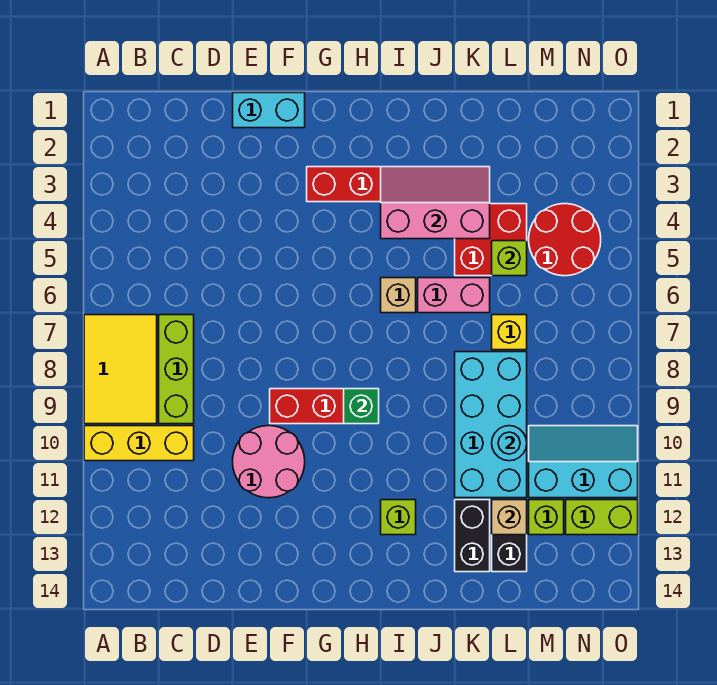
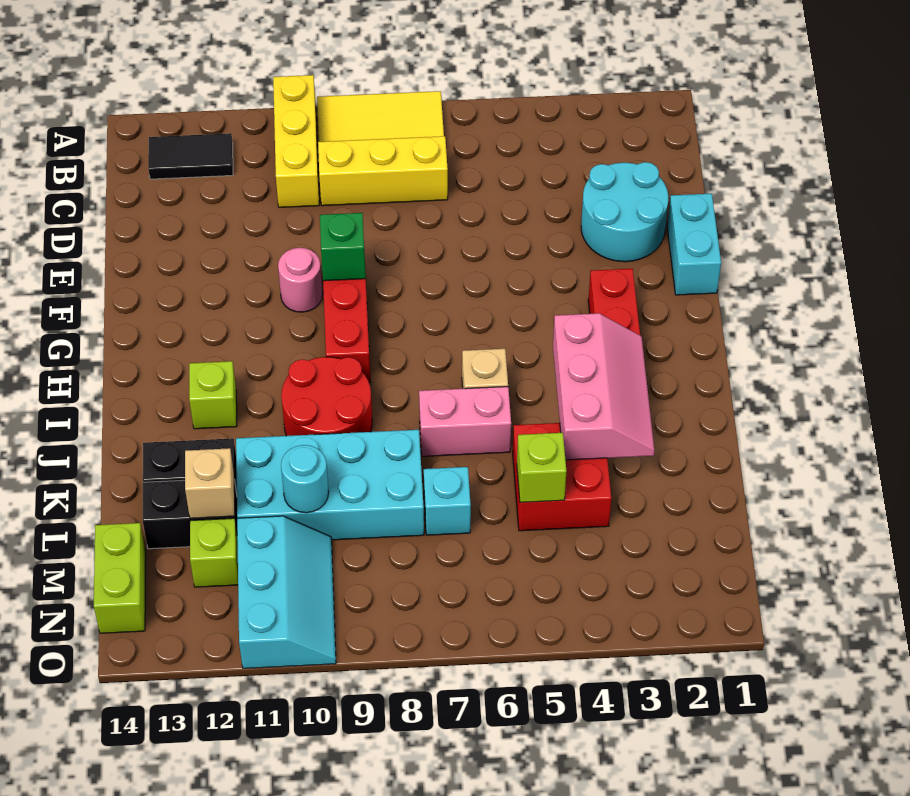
none -> black tile B12:B13 level 1
lime brick C7:C9 level 1 -> yellow brick C7:C9 level 1
none -> cyan round brick D2:E3 level 1
pink round brick E10:F11 level 1 -> pink round brick F10 level 1
green brick H9 level 2 -> green brick F9 level 2
pink brick J6:K6 level 1 -> pink brick J6:J7 level 1
yellow brick L7 level 1 -> cyan brick L7 level 1
red round brick M4:N5 level 1 -> red round brick I9:J10 level 1
lime brick N12:O12 level 1 -> lime brick M14:N14 level 1

